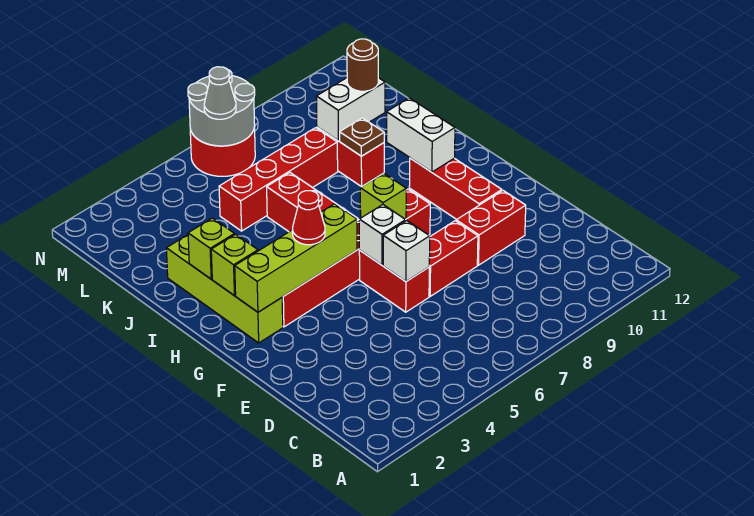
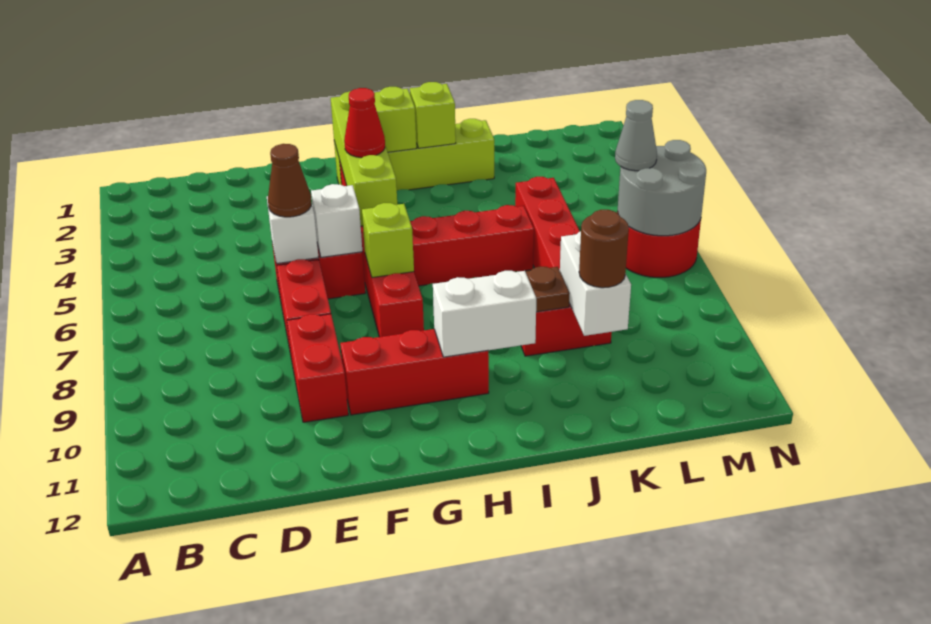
none -> brown cone E6 level 3

